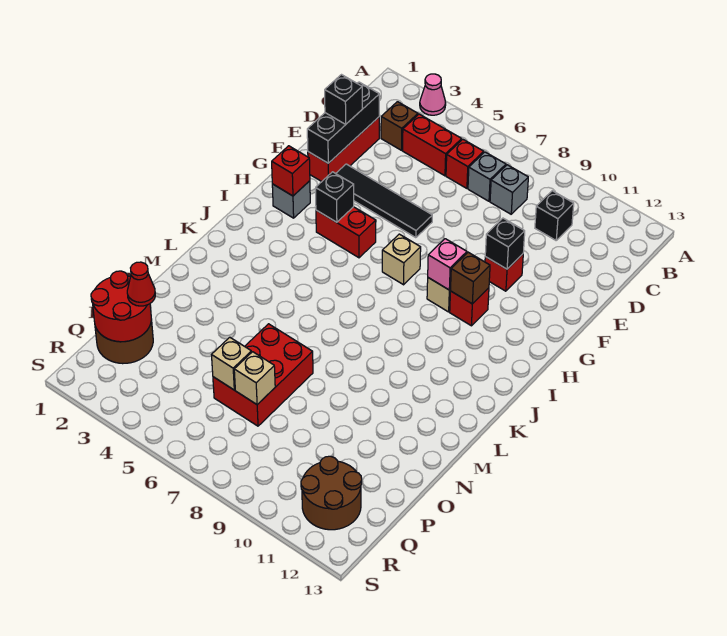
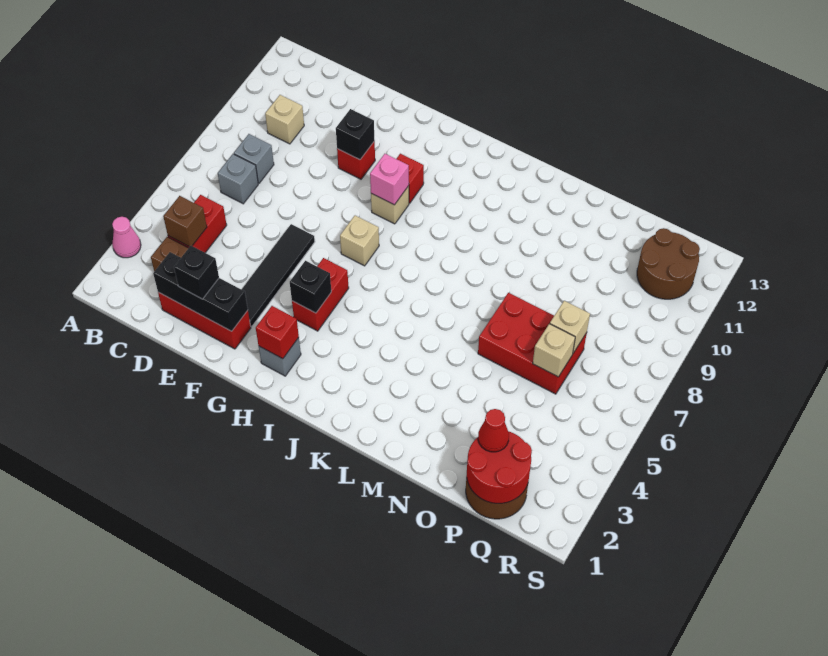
red brick C6 level 1 -> none
black brick C10 level 1 -> tan brick C10 level 1
brown brick H10 level 2 -> brown brick C4 level 2

